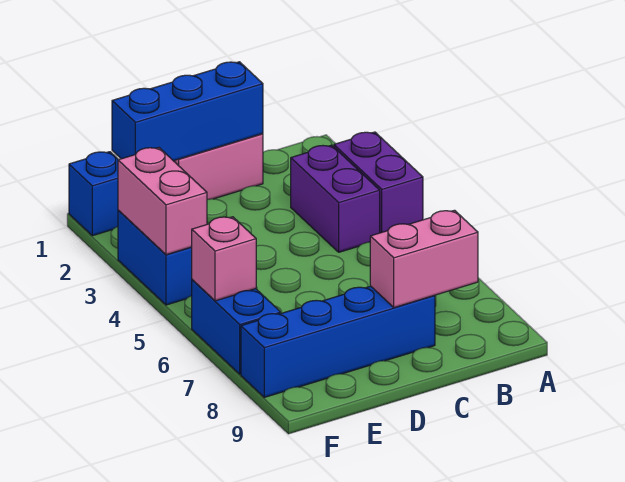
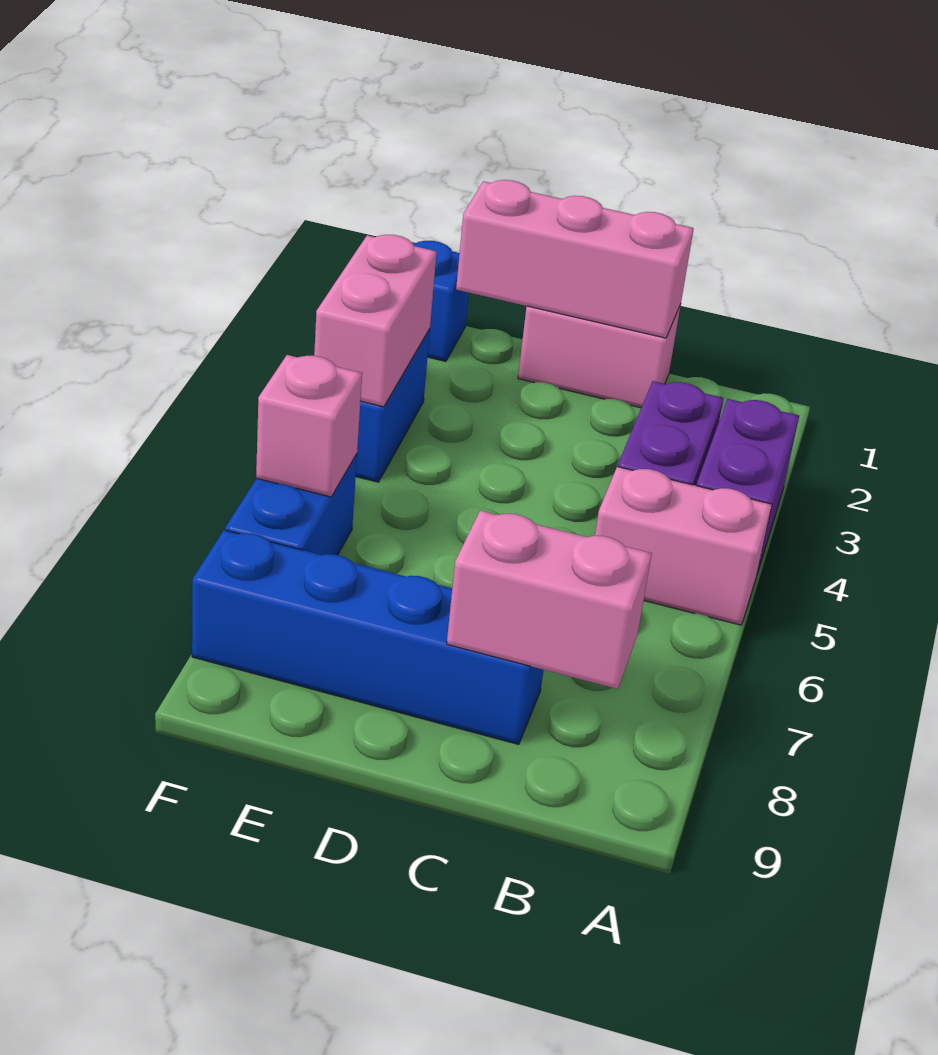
none -> pink brick A5:B5 level 1
blue brick C1:E1 level 2 -> pink brick C1:E1 level 2

